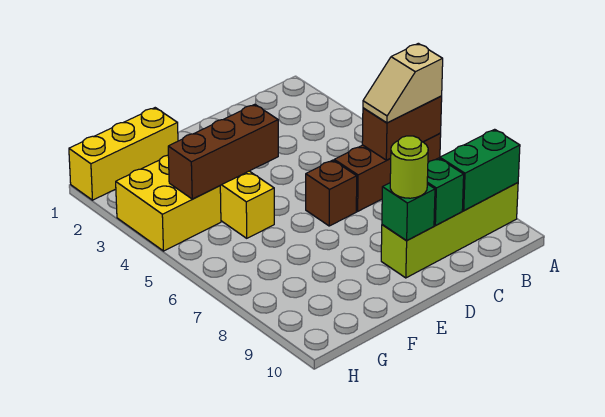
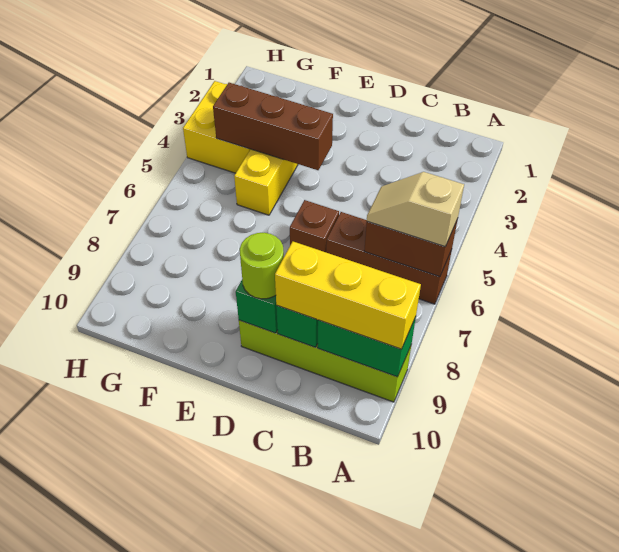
yellow brick F1:H1 level 1 -> yellow brick A9:C9 level 3

